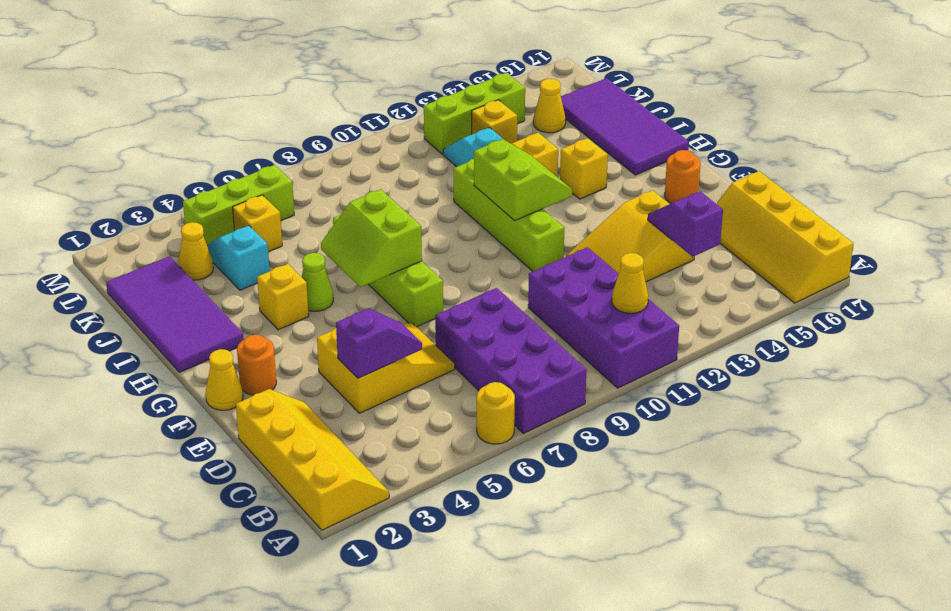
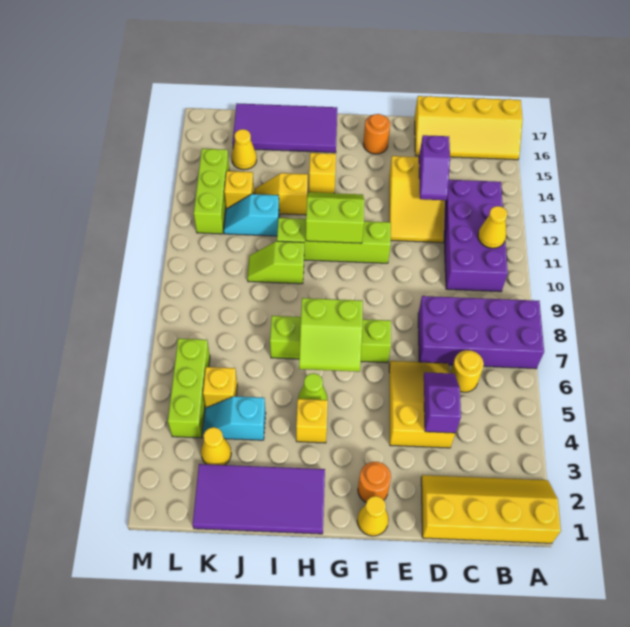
yellow round brick A6 level 1 -> yellow round brick C6 level 1
purple brick A10:D11 level 1 -> purple brick B10:C13 level 1
purple slope C14:D14 level 2 top C -> purple slope D13:D14 level 2 top 14
none -> lime slope I10:J10 level 1 top I

